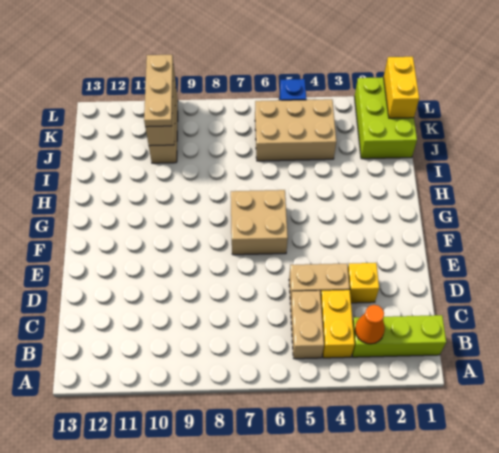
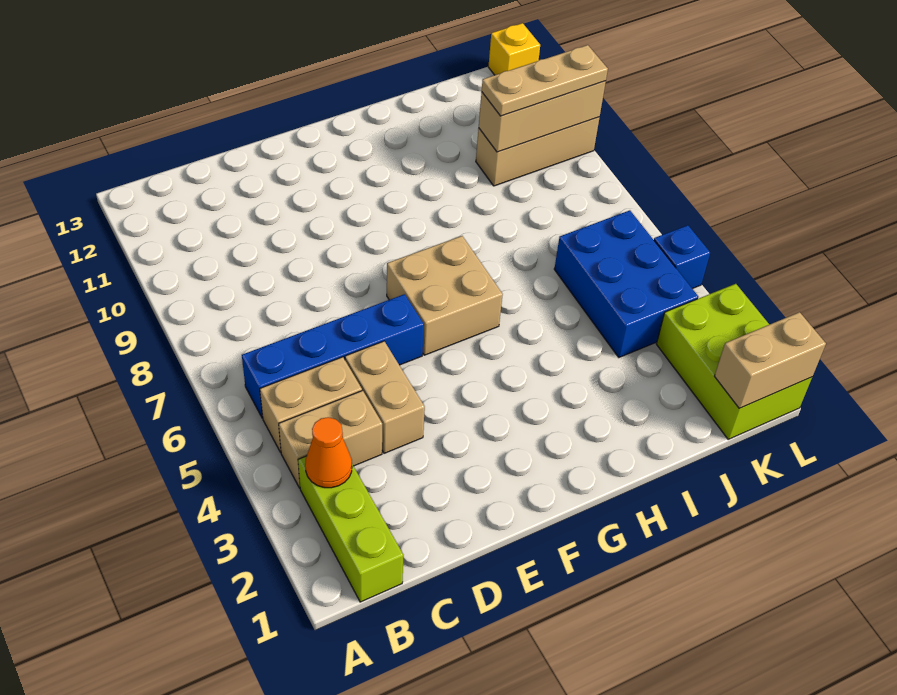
yellow brick B4:C4 level 1 -> tan brick B4:C4 level 1
none -> blue brick B6:E6 level 1
yellow brick D3 level 1 -> yellow brick L13 level 1
lime brick J1:L2 level 1 -> lime brick K1:L3 level 1
tan brick J4:K6 level 1 -> blue brick J4:K6 level 1
yellow brick K1:L1 level 2 -> tan brick K1:L1 level 2

